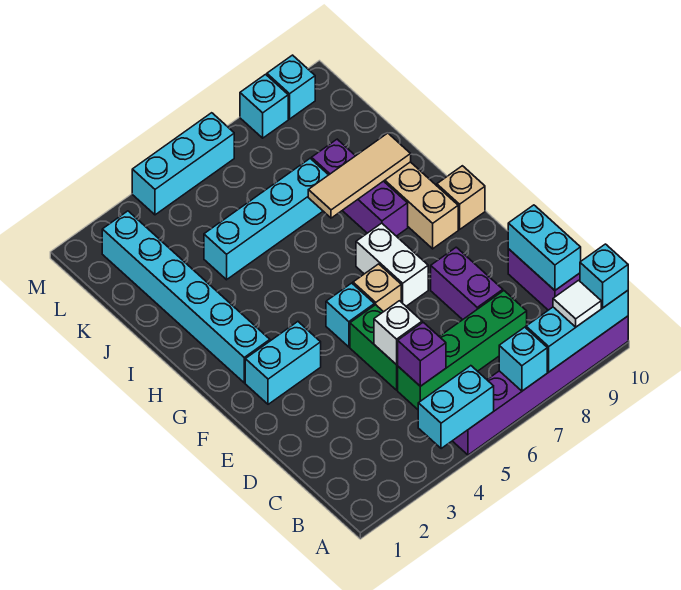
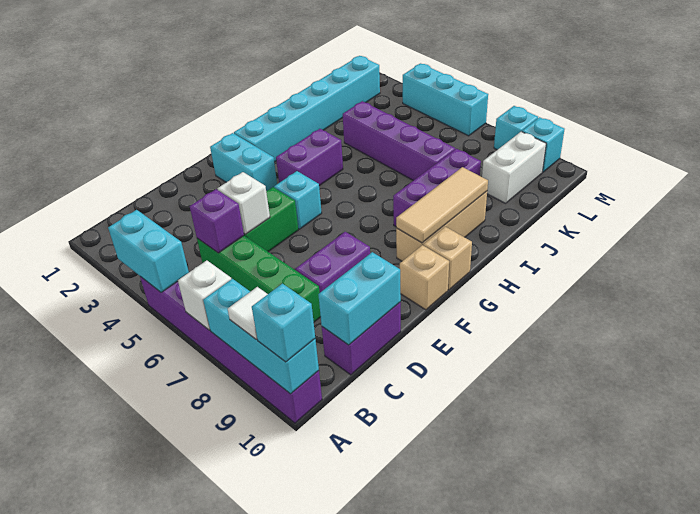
cyan brick A7 level 2 -> white brick A7 level 2
tan brick F6 level 1 -> tan brick F10 level 1
white brick F7:G7 level 1 -> white brick K9:L9 level 1
none -> purple brick G4:H4 level 1
tan tile I7:I9 level 2 -> tan tile G9:I9 level 2
cyan brick J4:J7 level 1 -> purple brick J4:J7 level 1

